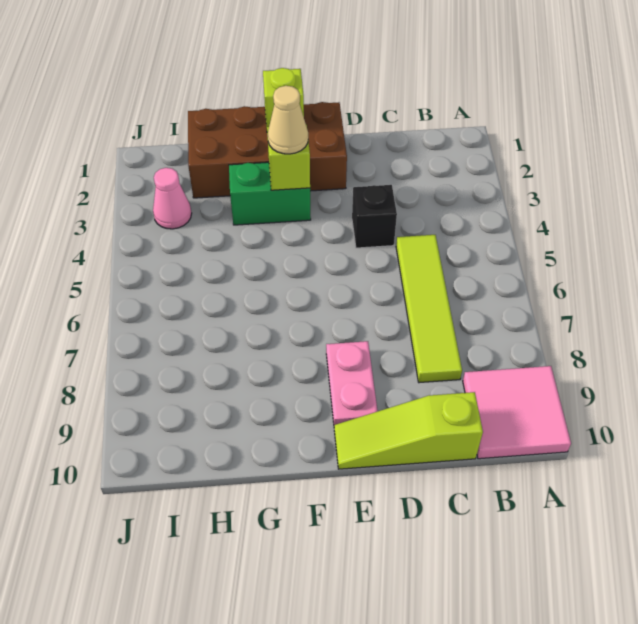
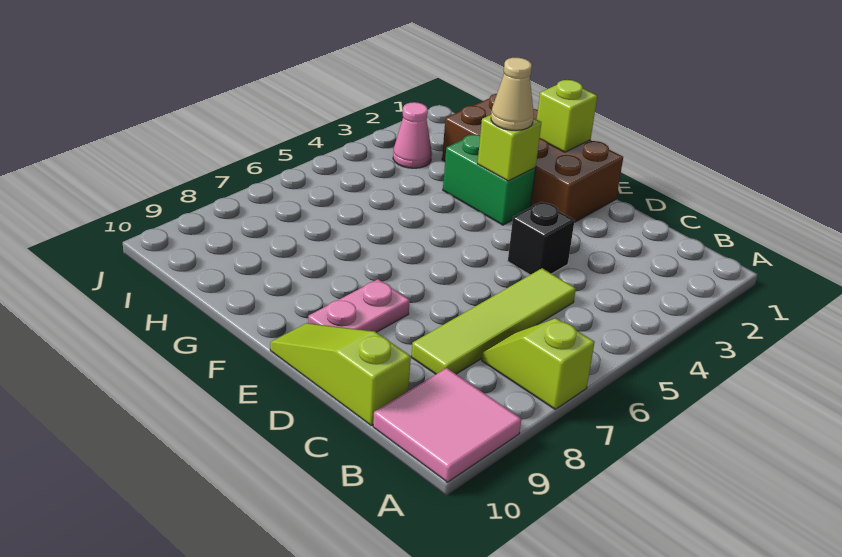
none -> lime slope A7:B7 level 1 top A

